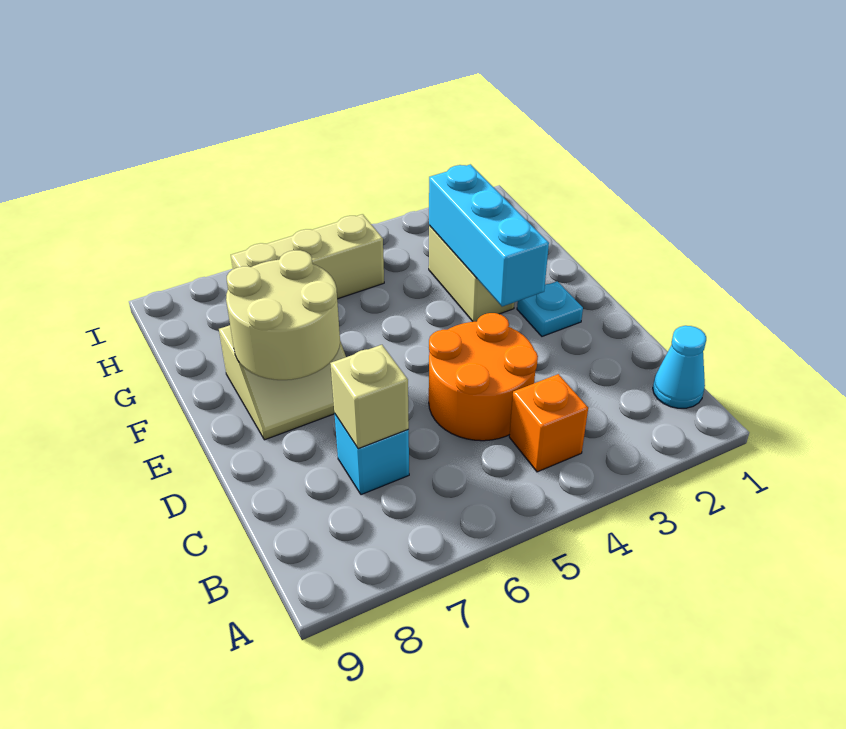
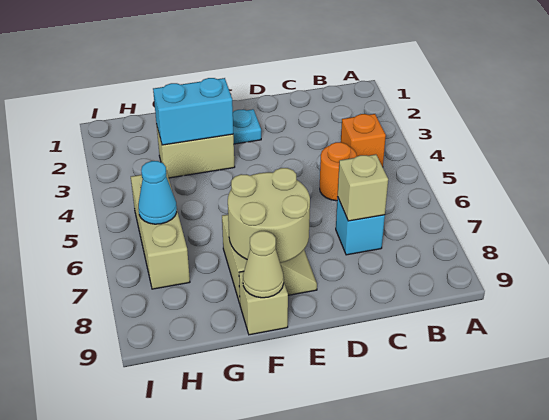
cyan cone B1 level 1 -> cyan cone H6 level 2
orange round brick C4:D5 level 1 -> orange round brick C5 level 1
cyan brick E3:G3 level 2 -> cyan brick F3:G3 level 2
none -> tan brick F9 level 1
none -> tan cone F9 level 2

